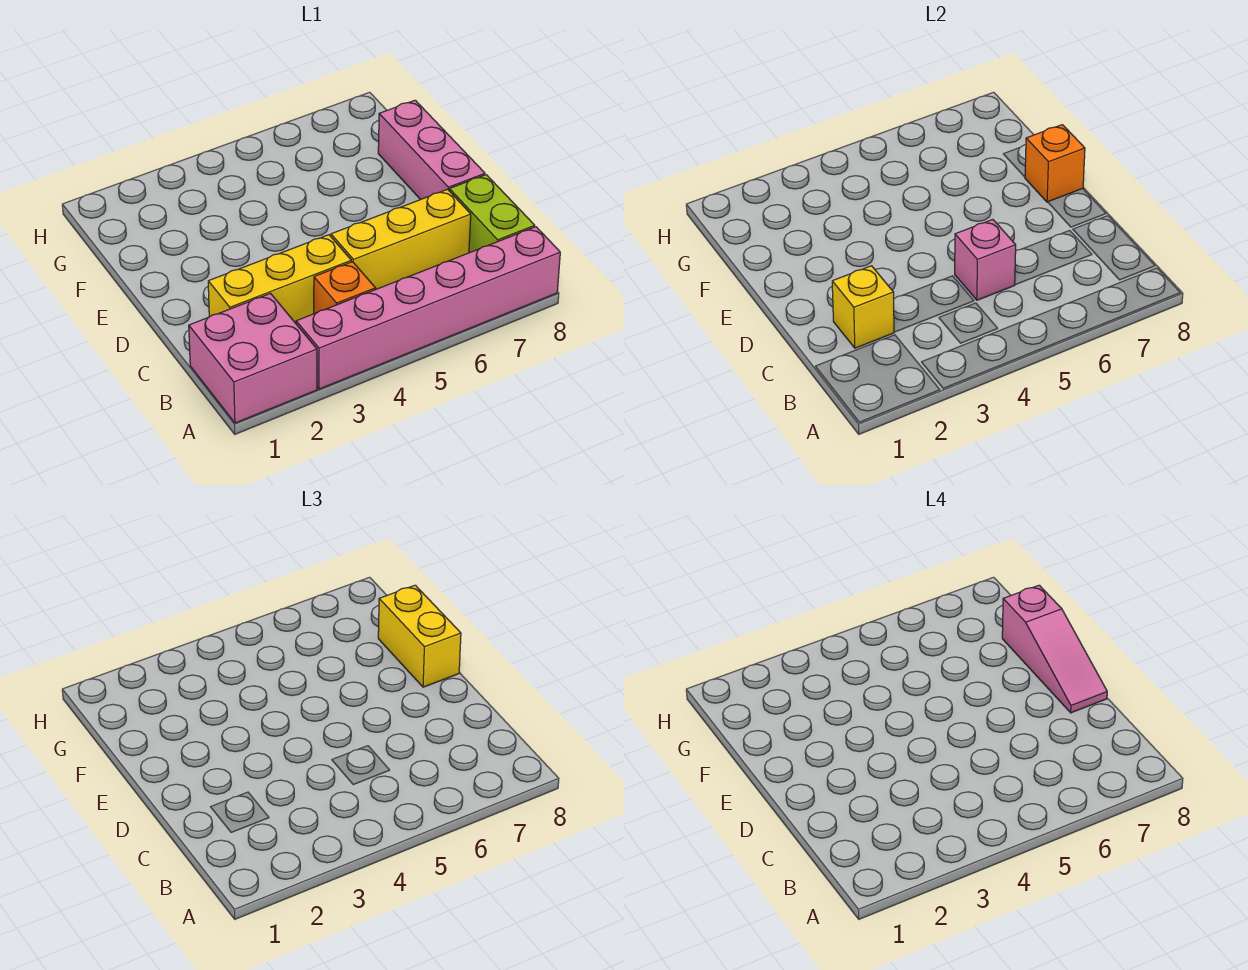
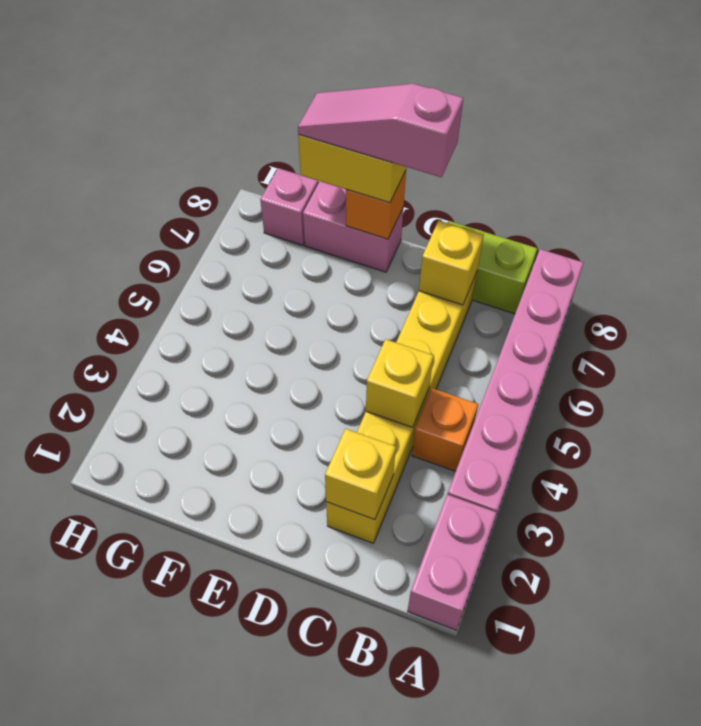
pink brick A1:B2 level 1 -> pink brick A1:A2 level 1
none -> yellow brick C4 level 2
pink brick C5 level 2 -> pink brick G8 level 1
none -> yellow brick C7 level 2
pink brick D8:F8 level 1 -> pink brick E8:F8 level 1
pink slope D8:F8 level 4 top F -> pink slope D8:F8 level 4 top D

